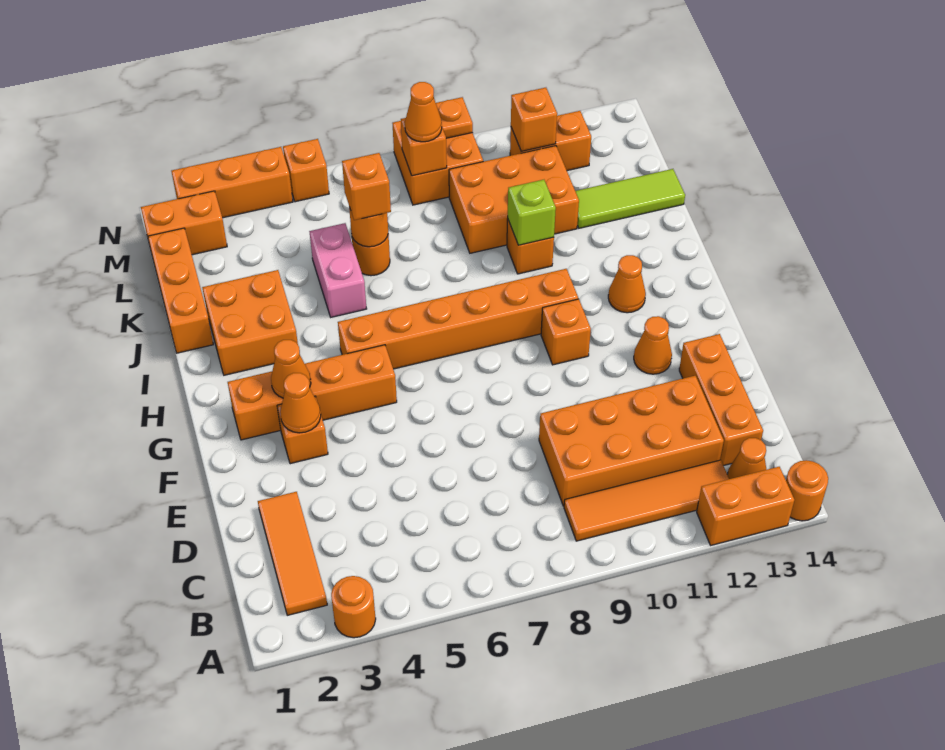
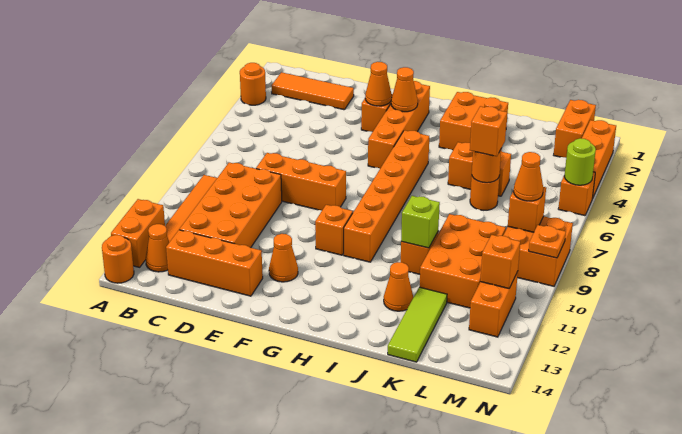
orange cone H12 level 1 -> orange cone J12 level 1
orange brick J1:L1 level 1 -> orange brick D8:F8 level 1
pink brick J5:K5 level 1 -> orange brick J5:K5 level 1
none -> lime round brick N5 level 2

